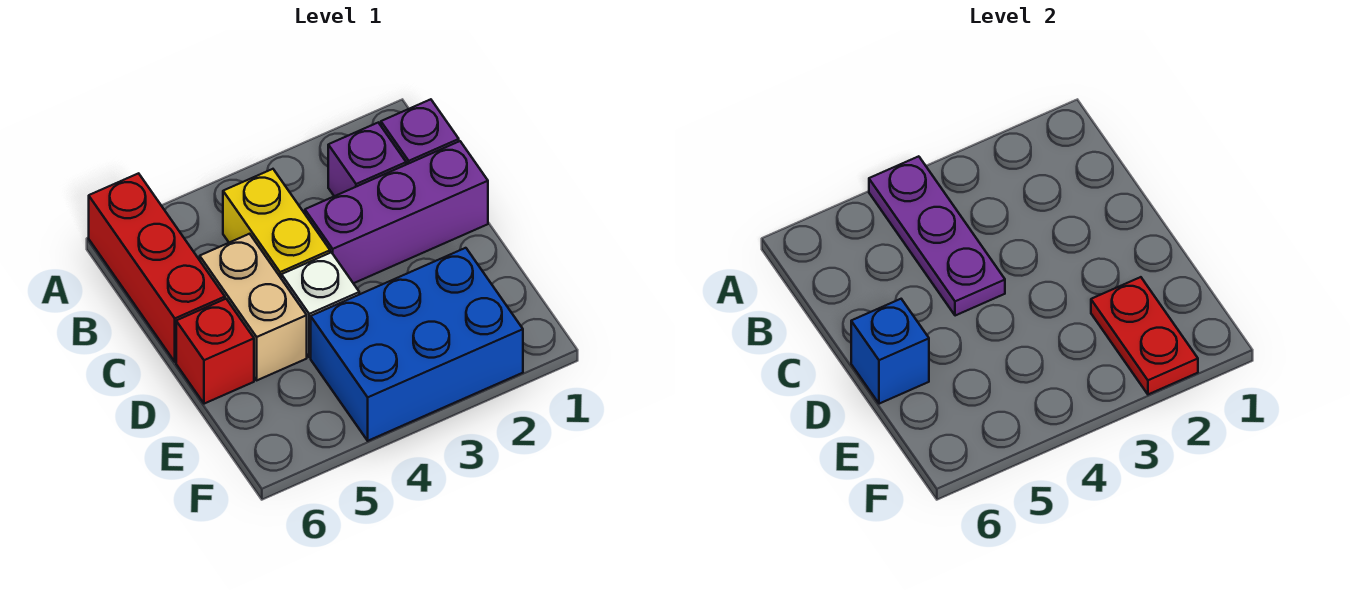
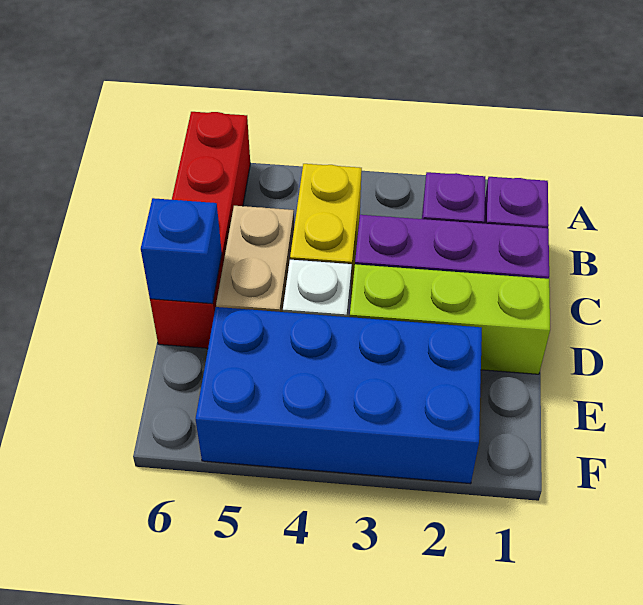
purple plate A4:C4 level 2 -> none
none -> lime brick D1:D3 level 1
blue brick E2:F4 level 1 -> blue brick E2:F5 level 1
red plate E2:F2 level 2 -> none

